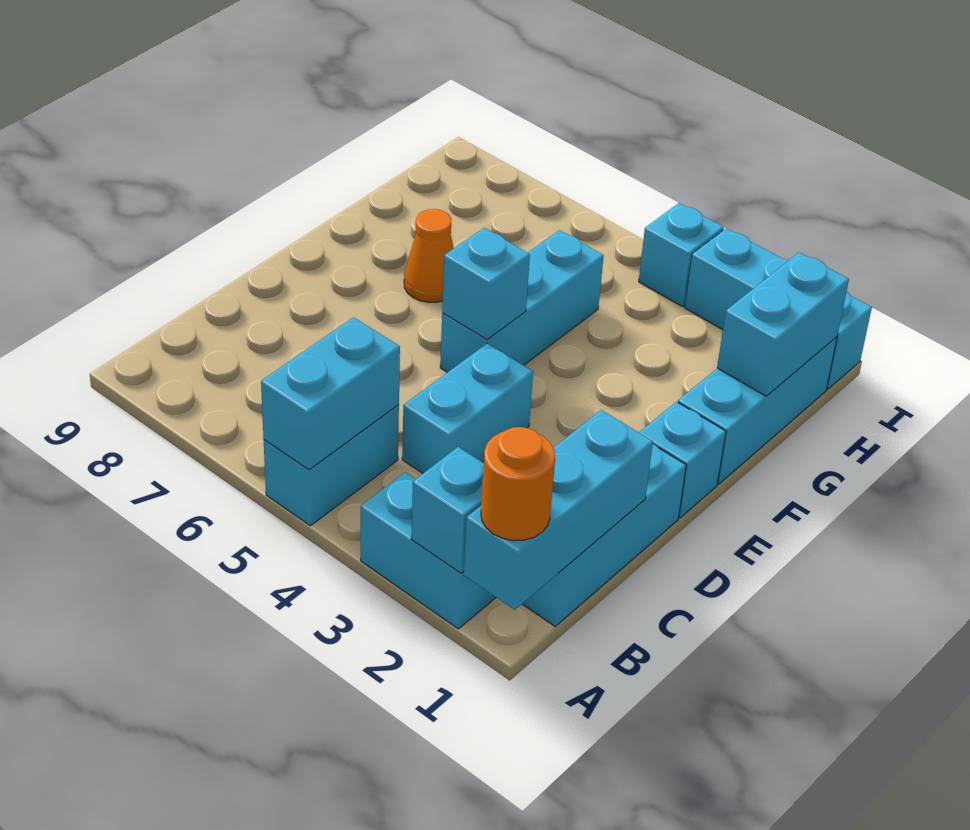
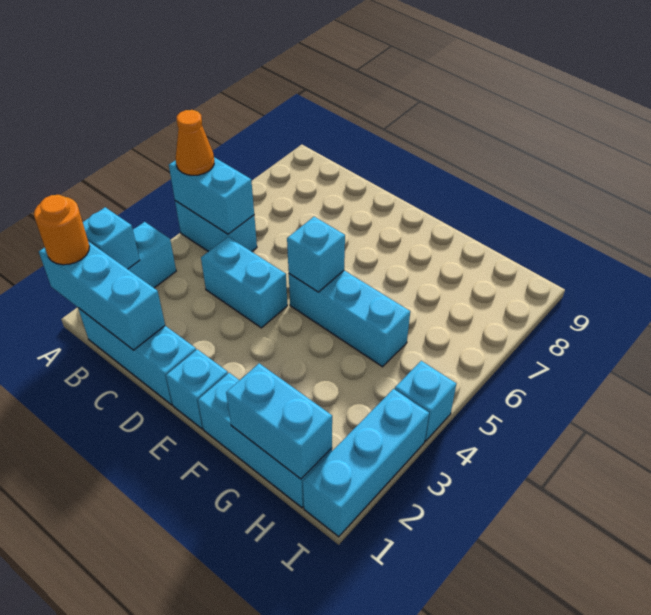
orange cone F7 level 1 -> orange cone A5 level 3

